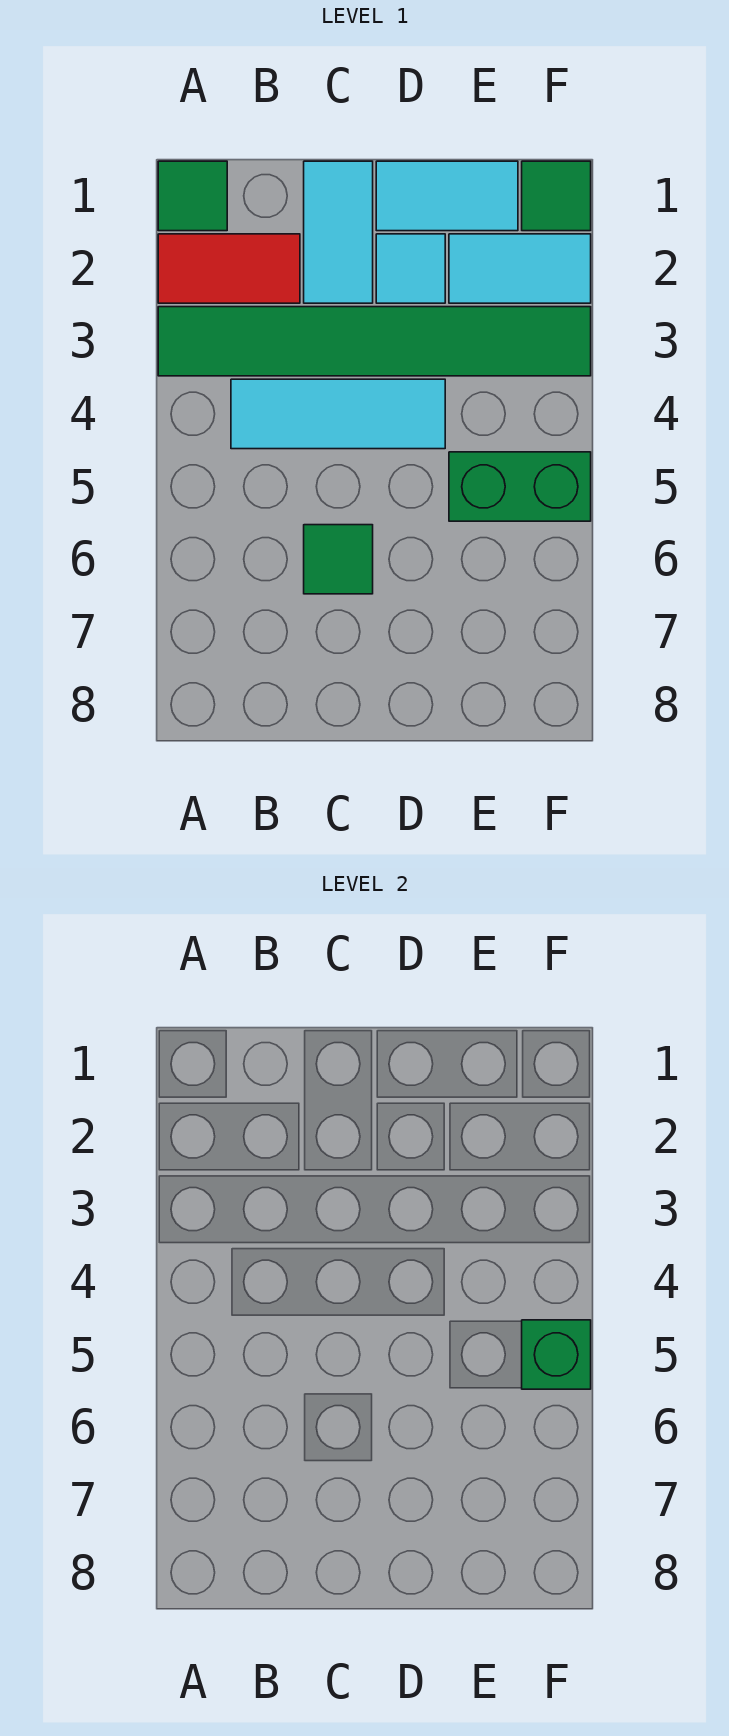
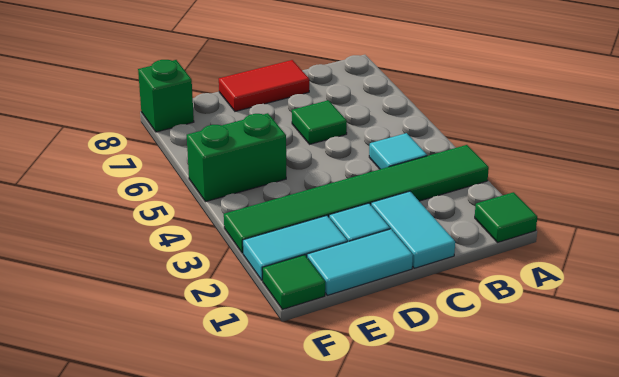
red tile A2:B2 level 1 -> red tile C8:D8 level 1
cyan tile B4:D4 level 1 -> cyan tile B4 level 1
green brick F5 level 2 -> green brick F8 level 1

